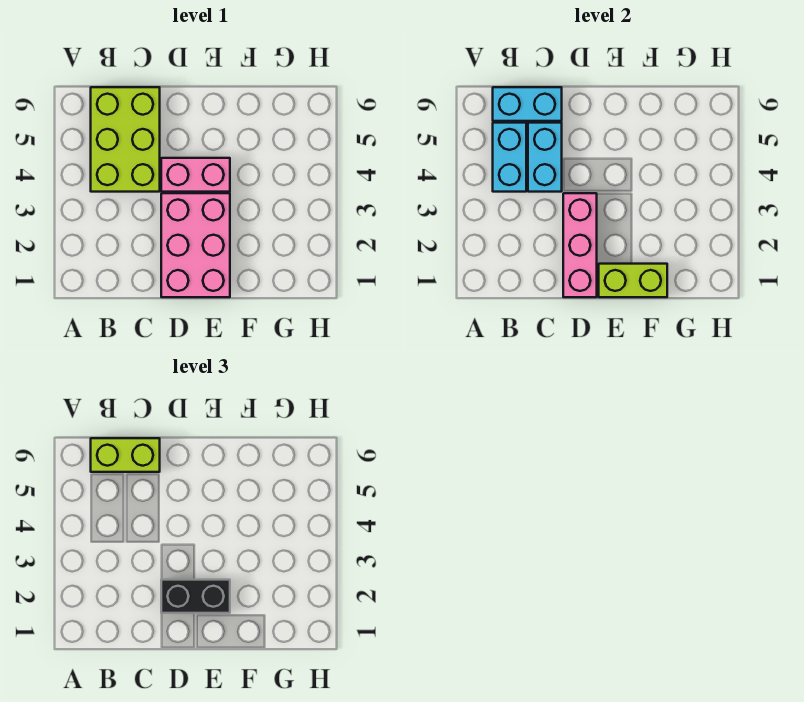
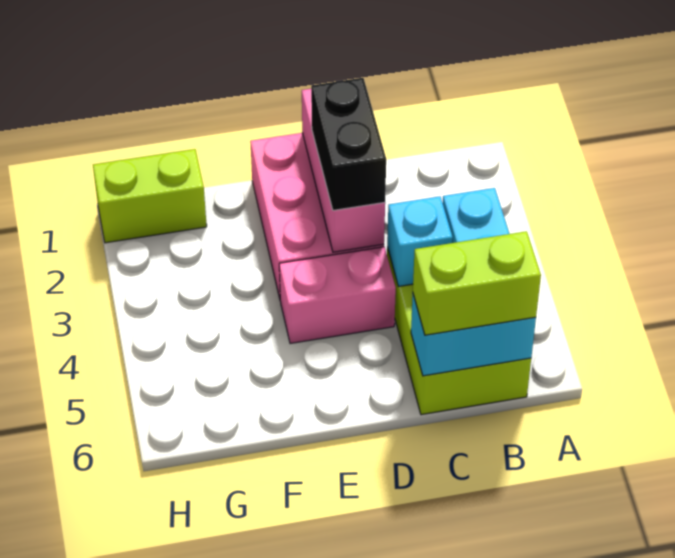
cyan brick C4:C5 level 2 -> cyan brick C4 level 2
black brick D2:E2 level 3 -> black brick D2:D3 level 3
lime brick E1:F1 level 2 -> lime brick G1:H1 level 1

